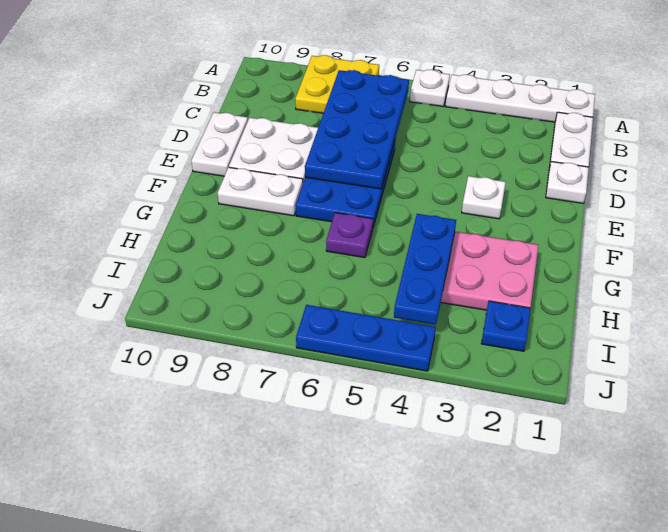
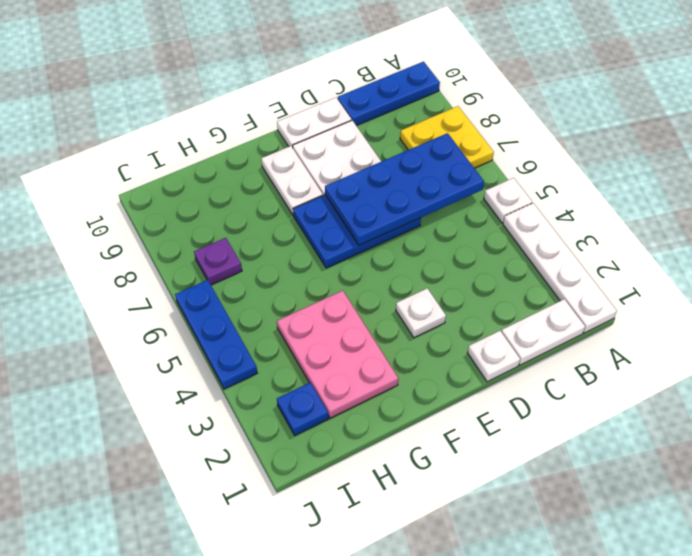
blue plate G4:I4 level 2 -> blue plate A10:C10 level 1
purple plate G6 level 1 -> purple plate I7 level 1

